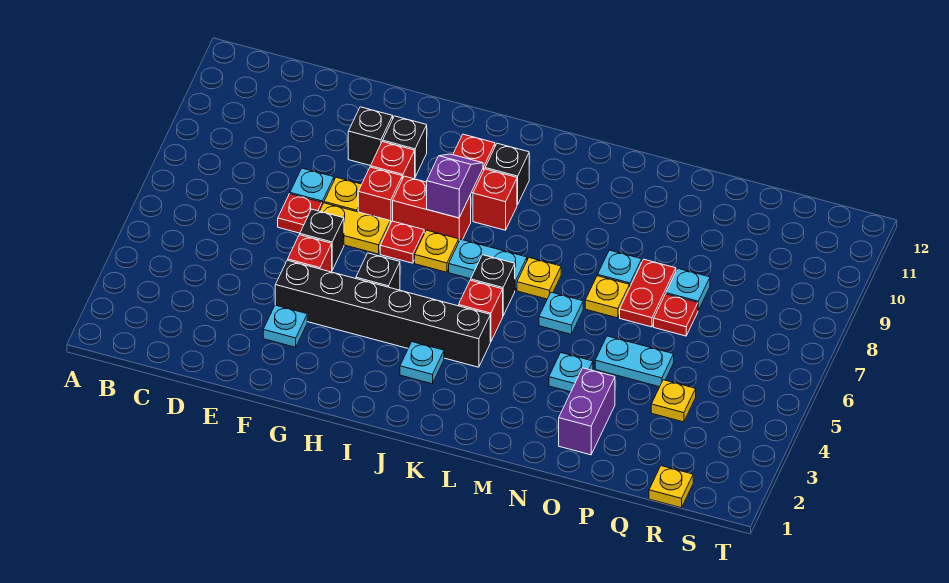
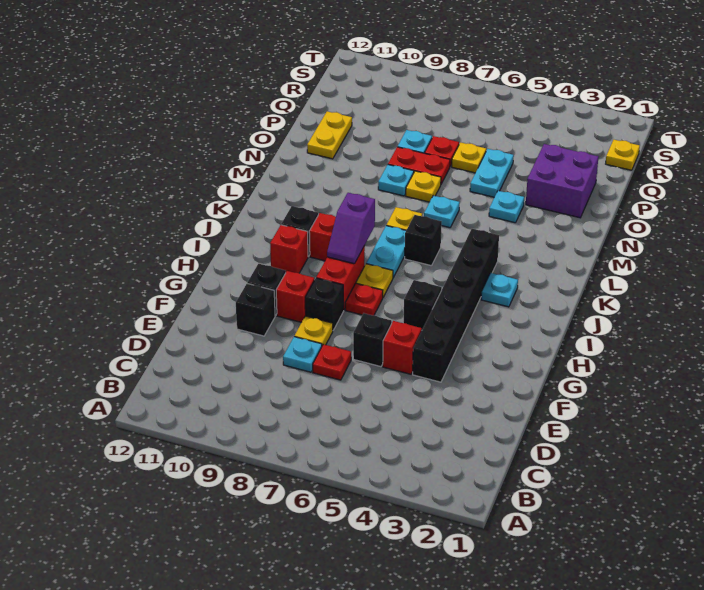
cyan plate F3 level 1 -> none
yellow plate F7:G7 level 1 -> yellow plate O11:P11 level 1
red brick G8 level 1 -> black brick G8 level 1
purple slope I8:I9 level 2 top 8 -> purple slope I8:J8 level 2 top J
red brick K5 level 1 -> none
purple brick O2:O3 level 1 -> purple brick O2:P3 level 1
yellow plate Q4 level 1 -> yellow plate P6 level 1

